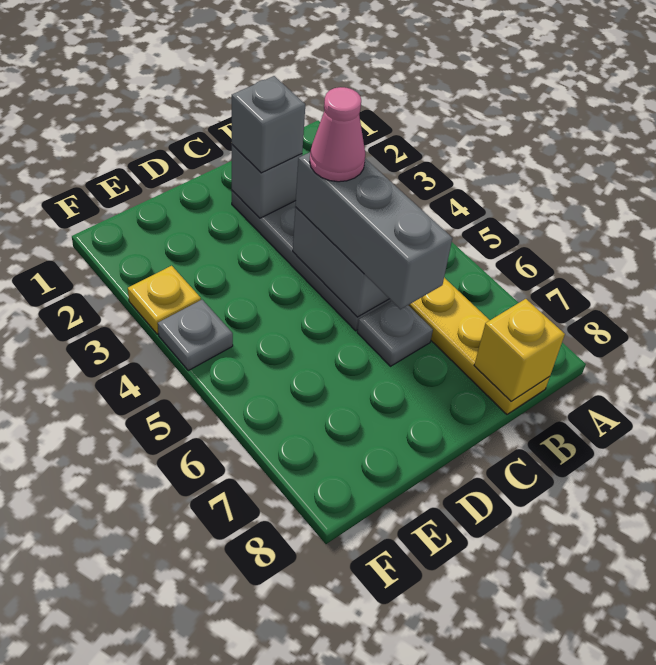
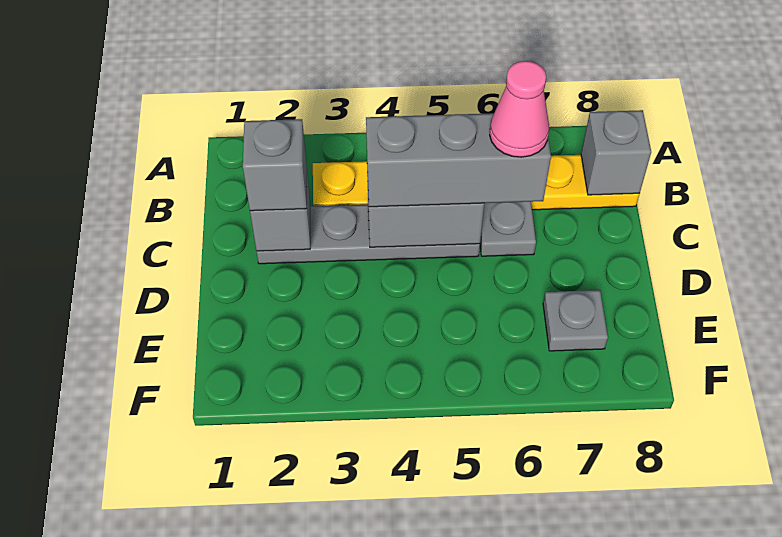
yellow brick B8 level 2 -> grey brick B8 level 2
pink cone C4 level 4 -> pink cone C6 level 4
yellow plate F3 level 1 -> none
grey plate F4 level 1 -> grey plate E7 level 1

